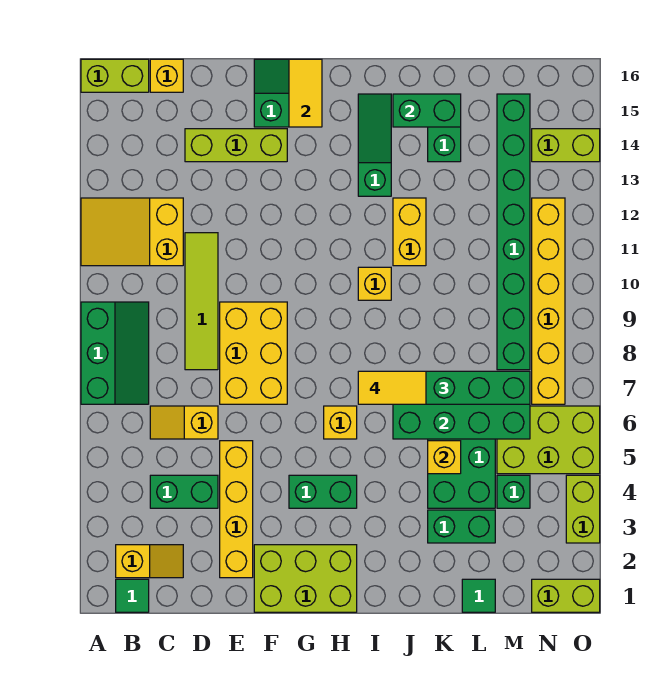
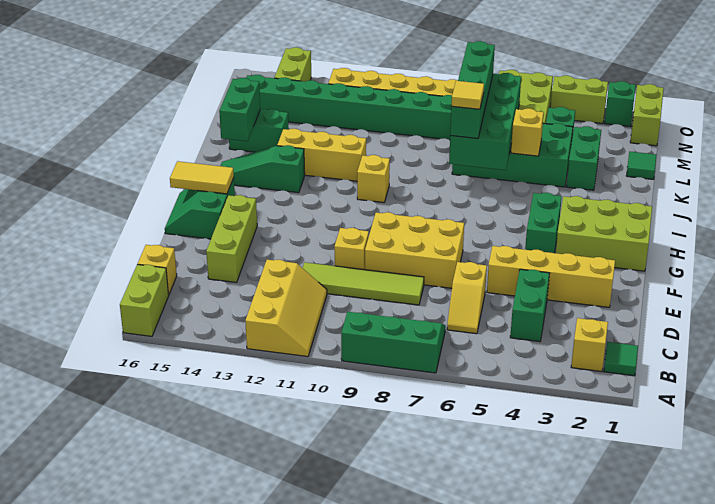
yellow slope A11:C12 level 1 top C -> yellow slope A11:C12 level 1 top 12
lime brick F1:H2 level 1 -> lime brick G1:H3 level 1
yellow brick H6 level 1 -> yellow brick E10 level 1
yellow tile I7:J7 level 4 -> yellow tile J7 level 4
yellow brick J11:J12 level 1 -> yellow brick J11:J13 level 1
none -> green brick O2 level 1

